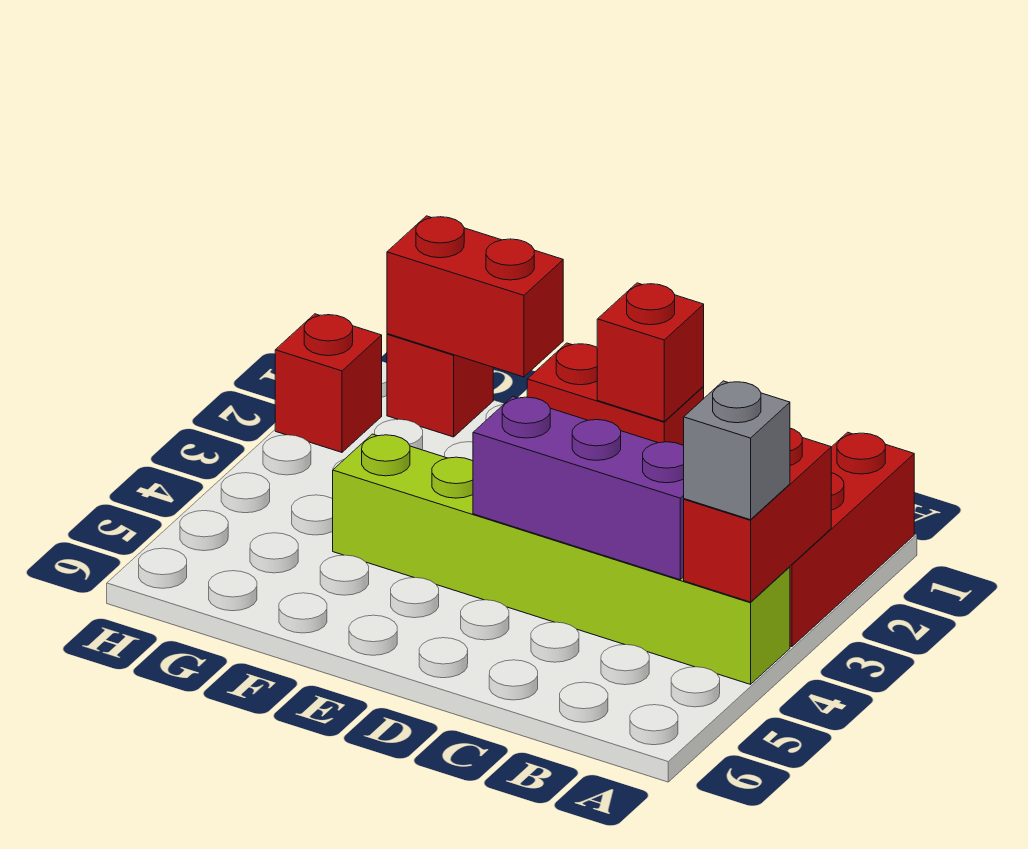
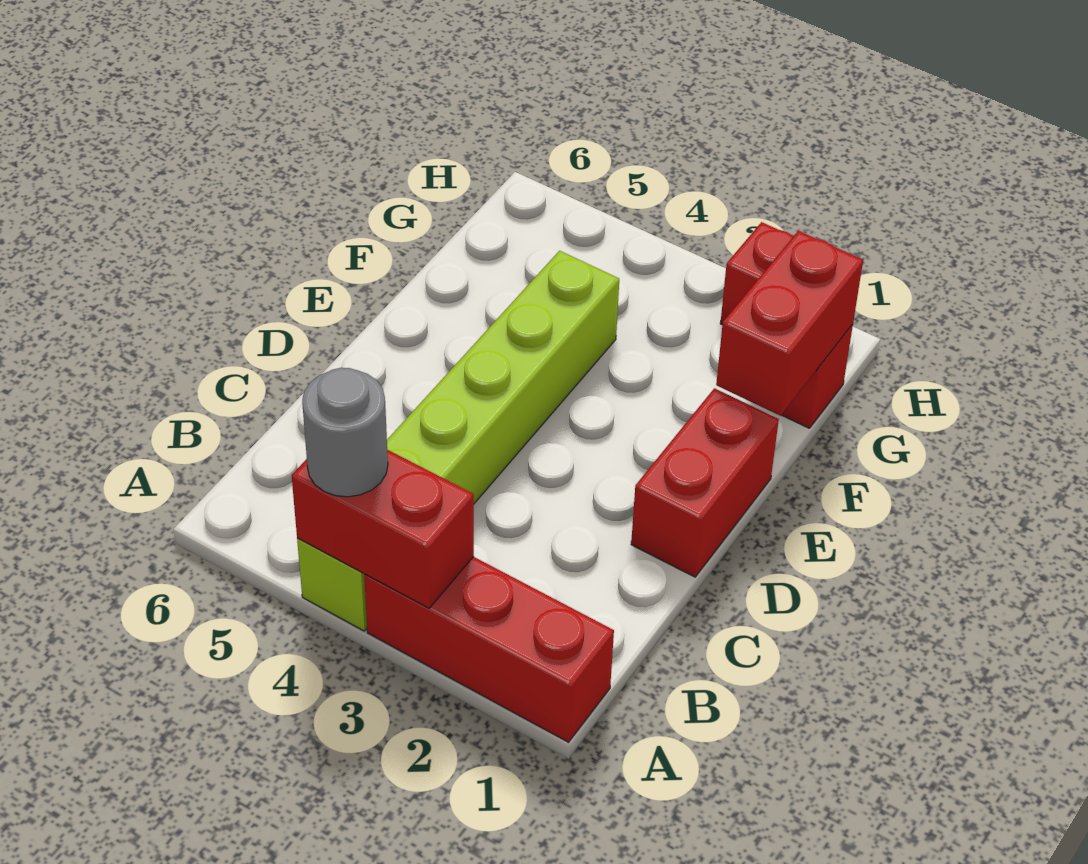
grey brick A4 level 3 -> grey round brick A4 level 3
purple brick B4:D4 level 2 -> none
red brick D1 level 2 -> none

